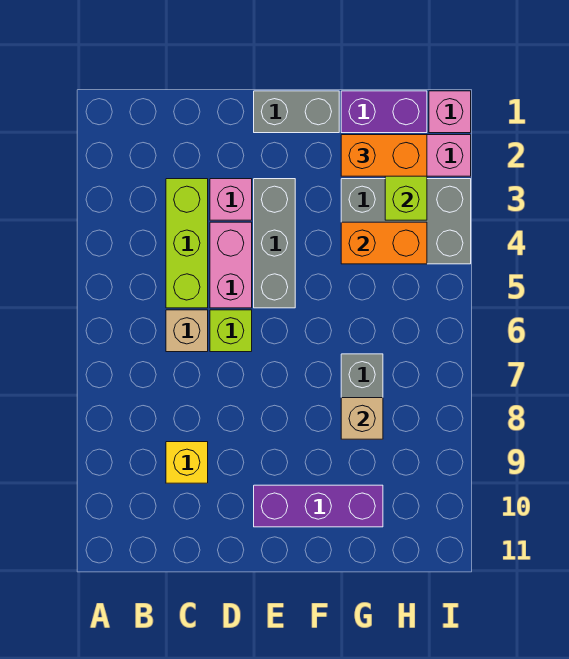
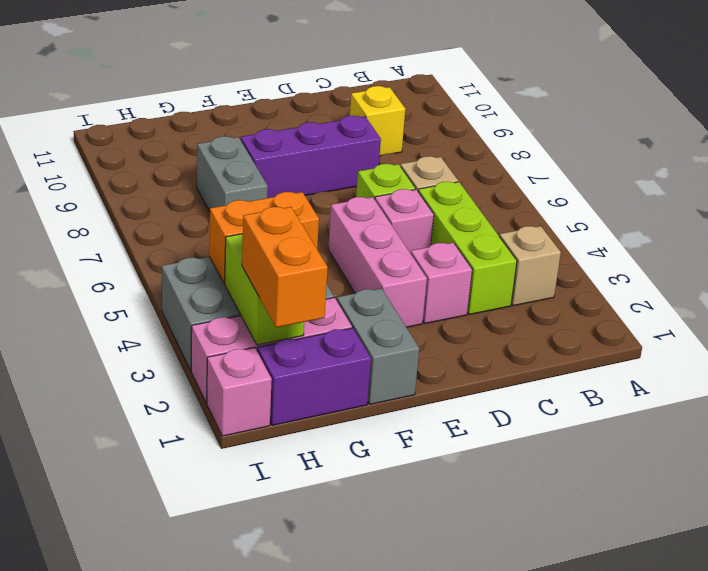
pink brick D4:D5 level 1 -> pink brick D5 level 1
grey brick E1:F1 level 1 -> grey brick F1:F2 level 1
grey brick E3:E5 level 1 -> pink brick E3:E5 level 1
purple brick E10:G10 level 1 -> purple brick D8:F8 level 1
orange brick G2:H2 level 3 -> orange brick H1:H2 level 3
tan brick G8 level 2 -> tan brick B3 level 1

